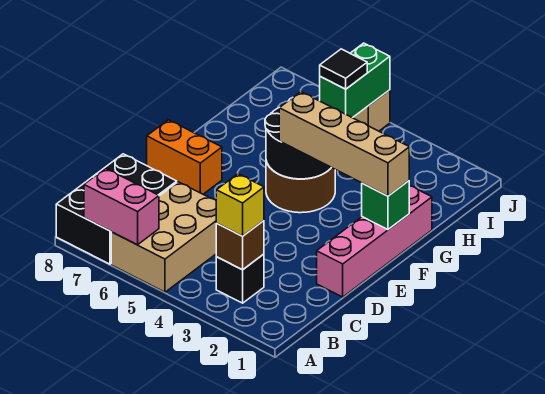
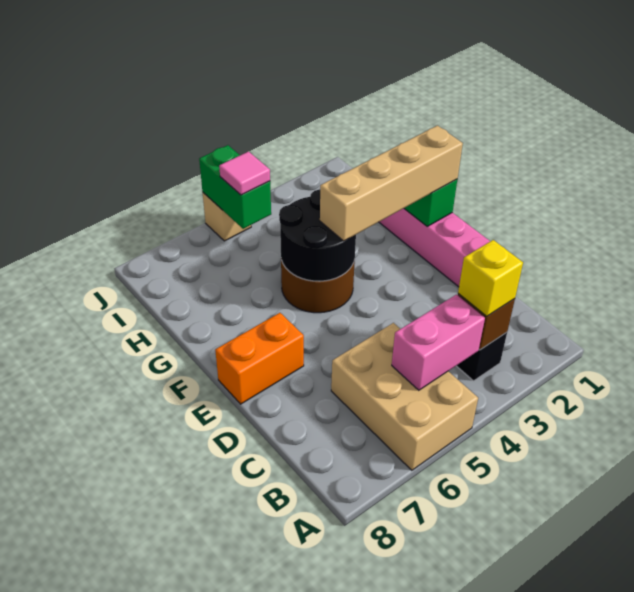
pink brick A6:A7 level 2 -> pink brick B4:B5 level 2
black brick A7:C8 level 1 -> none
black tile I5 level 3 -> pink tile I5 level 3

